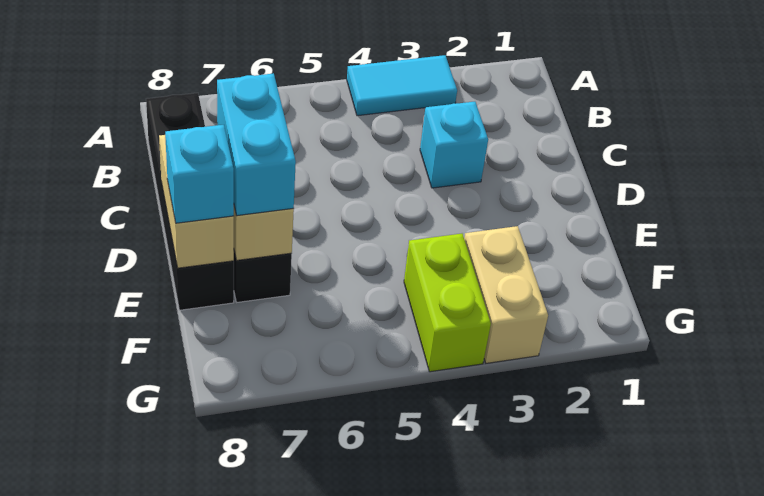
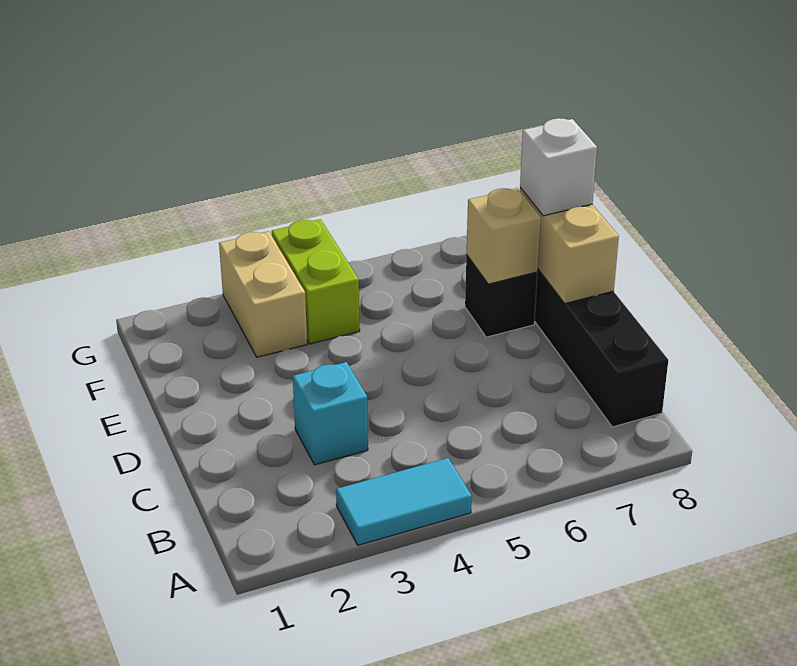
cyan brick D7:E7 level 3 -> none
cyan brick E8 level 3 -> white brick E8 level 3

